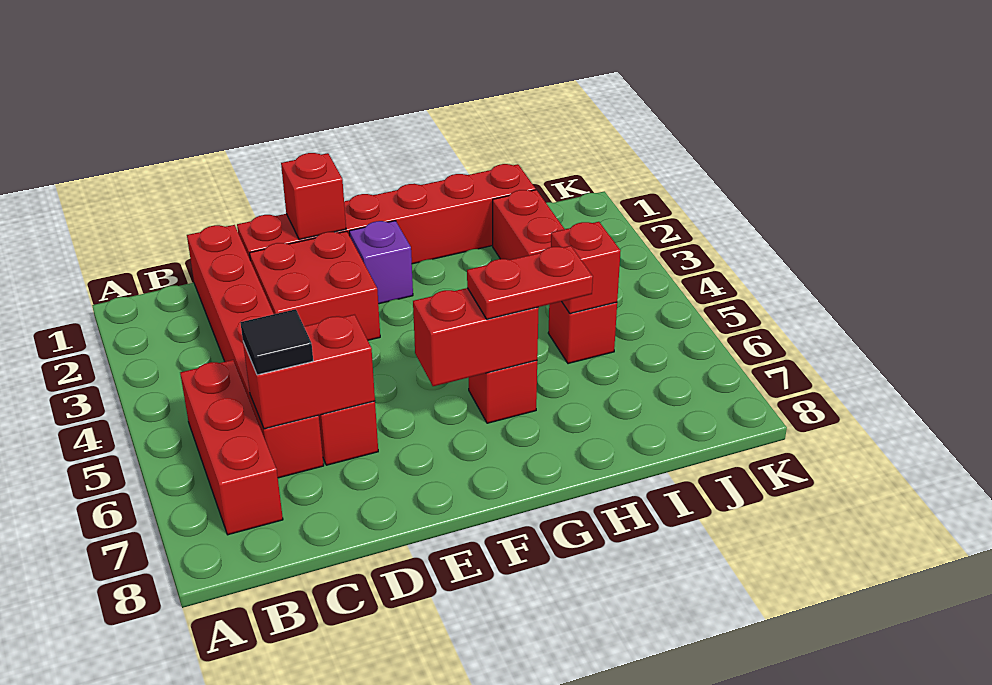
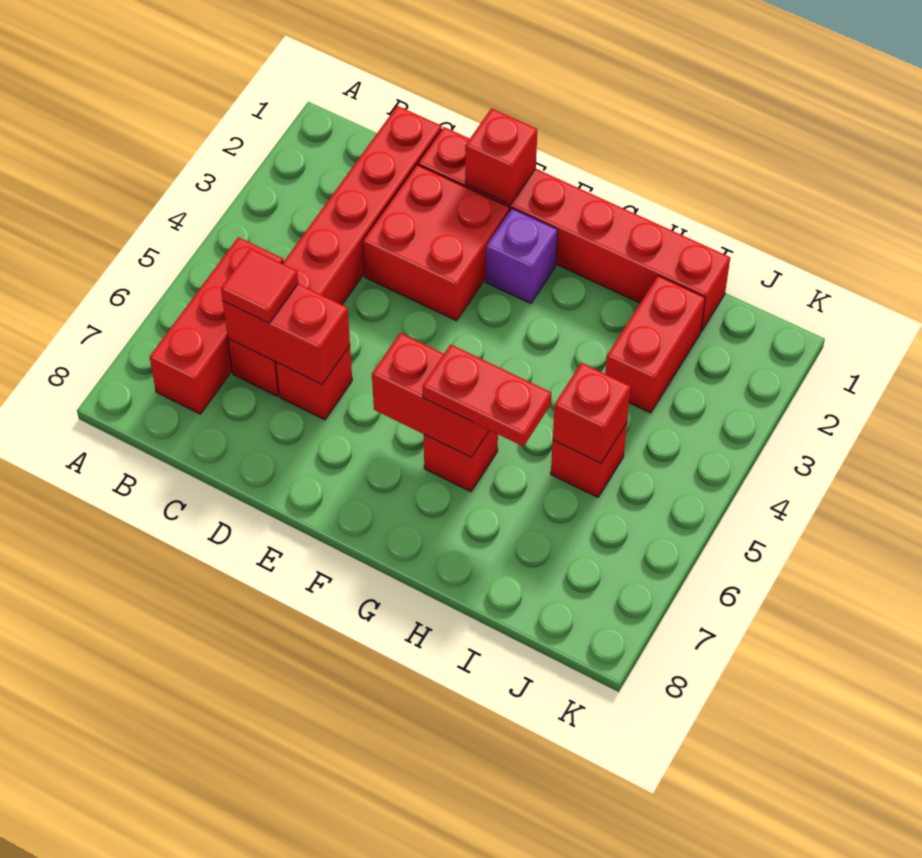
black tile C6 level 3 -> red tile C6 level 3

